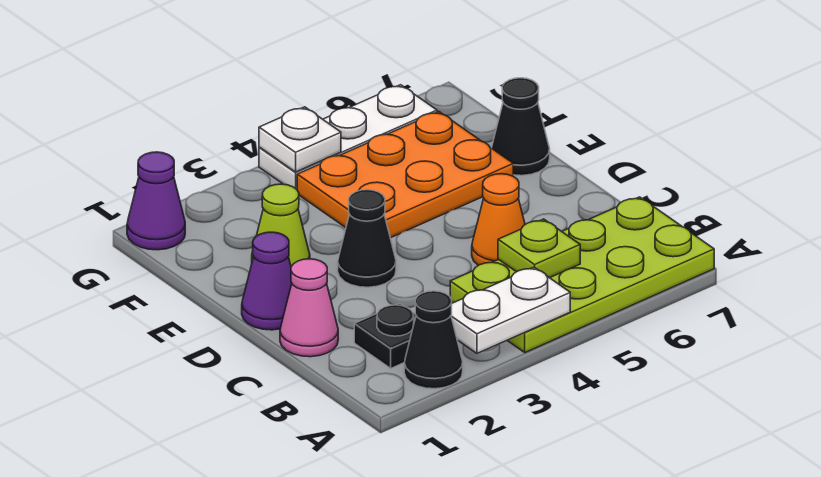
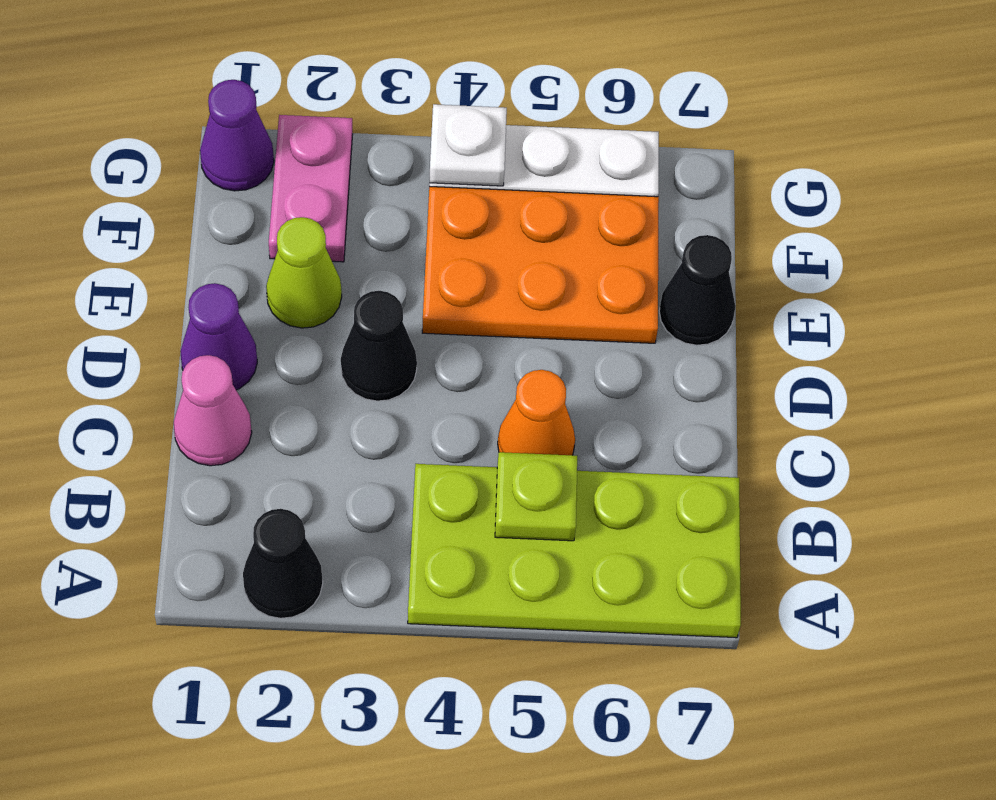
white plate A3:A4 level 2 -> none
black plate B2 level 1 -> none
none -> pink plate F2:G2 level 1

